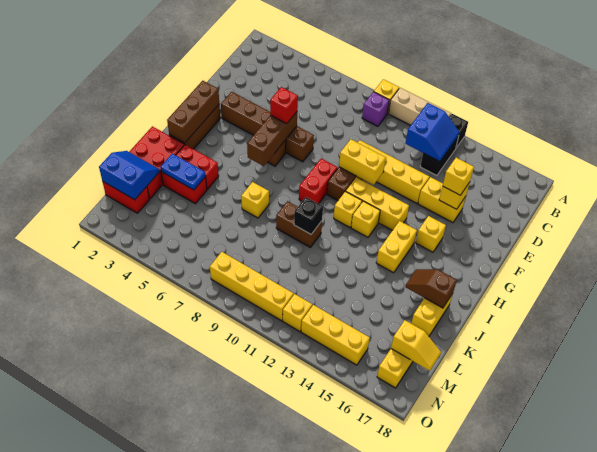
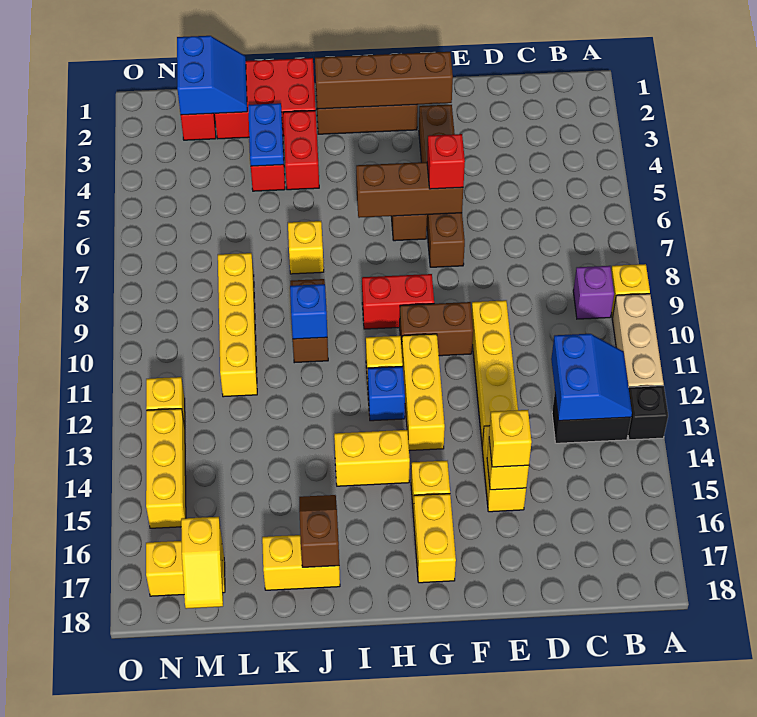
blue slope B12:C13 level 2 top 12 -> blue slope B12:C13 level 2 top C
yellow brick F10:F11 level 2 -> yellow brick G16:G17 level 1
brown brick G2:I2 level 2 -> brown brick F2:I2 level 2
yellow brick H12 level 1 -> blue brick H12 level 1
black brick J10 level 2 -> blue brick J10 level 2
yellow brick N8:N11 level 1 -> yellow brick L8:L11 level 1

